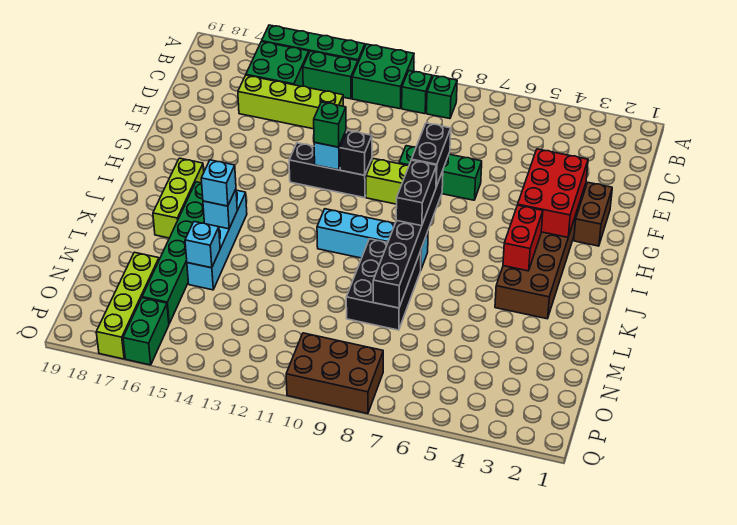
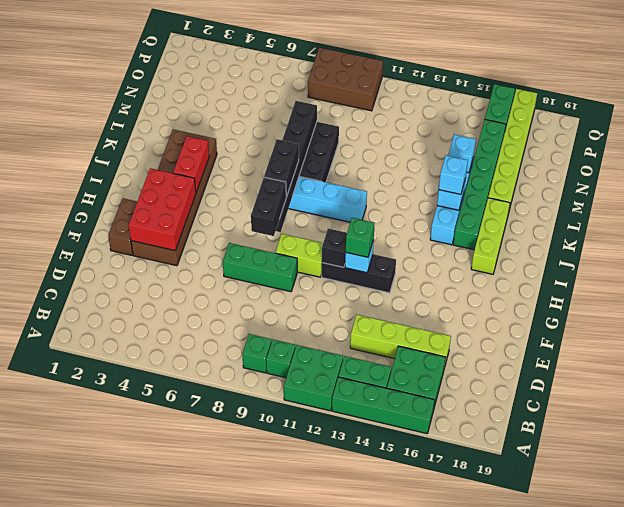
lime brick N17:Q17 level 1 -> lime brick L17:Q17 level 1

